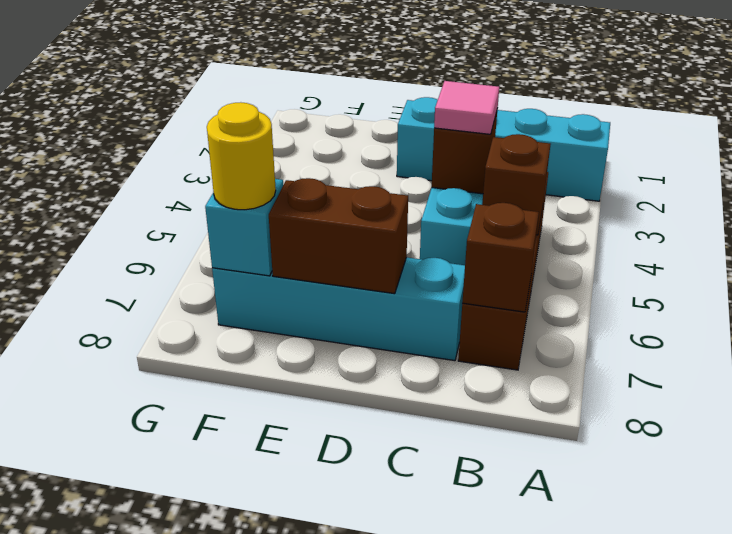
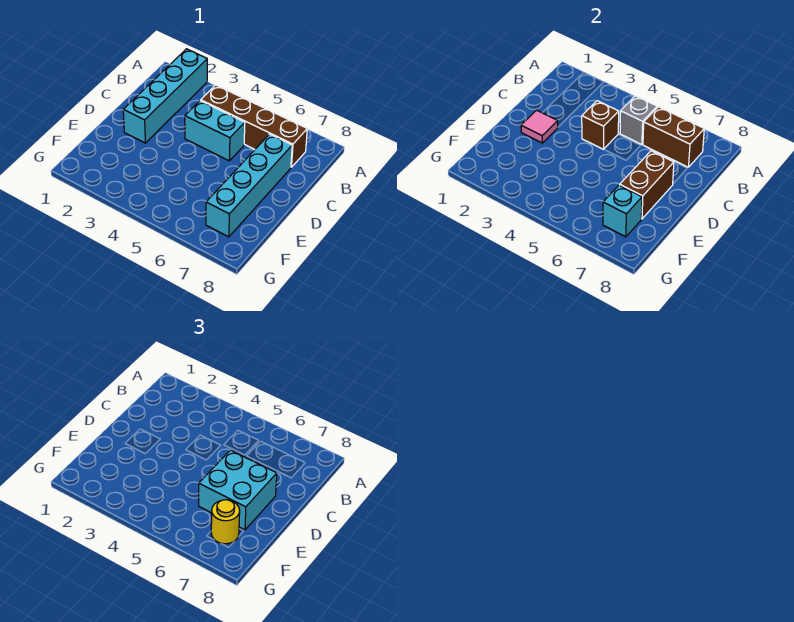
brown brick B5 level 2 -> grey brick B5 level 2
brown brick B7 level 2 -> brown brick B6:B7 level 2
pink tile C4 level 3 -> pink tile D2 level 2
none -> cyan brick D6:E7 level 3

